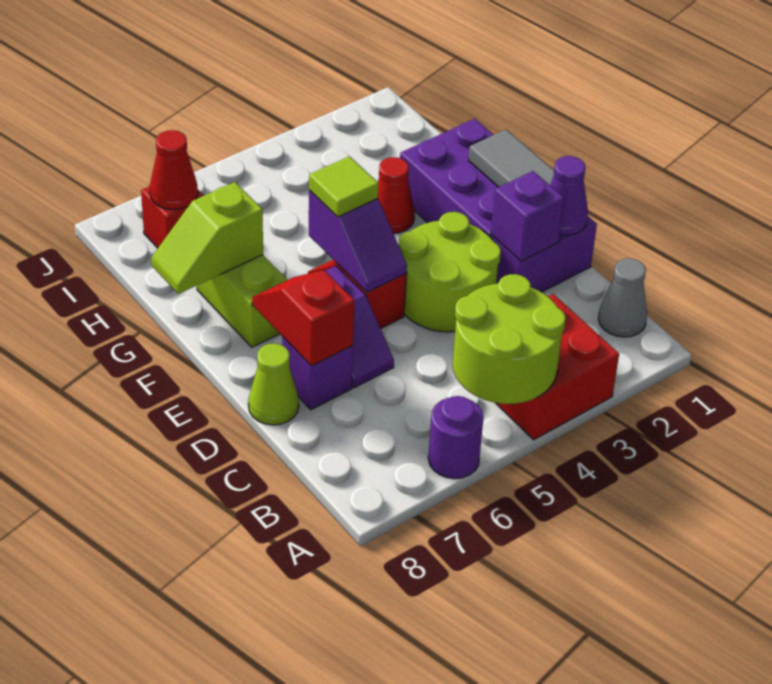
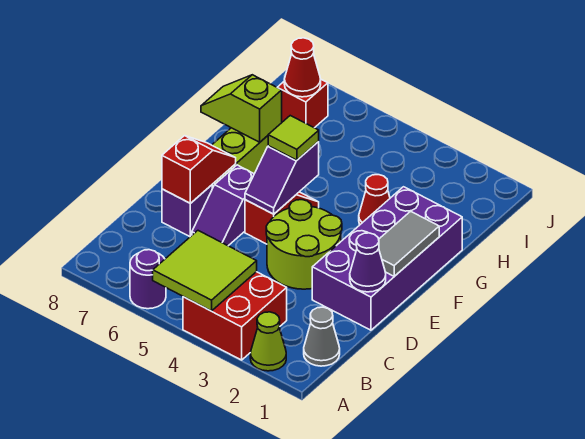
lime round brick A4:B5 level 2 -> lime tile A4:B5 level 2
purple brick D2 level 2 -> none
lime cone D8 level 1 -> lime cone A2 level 1

